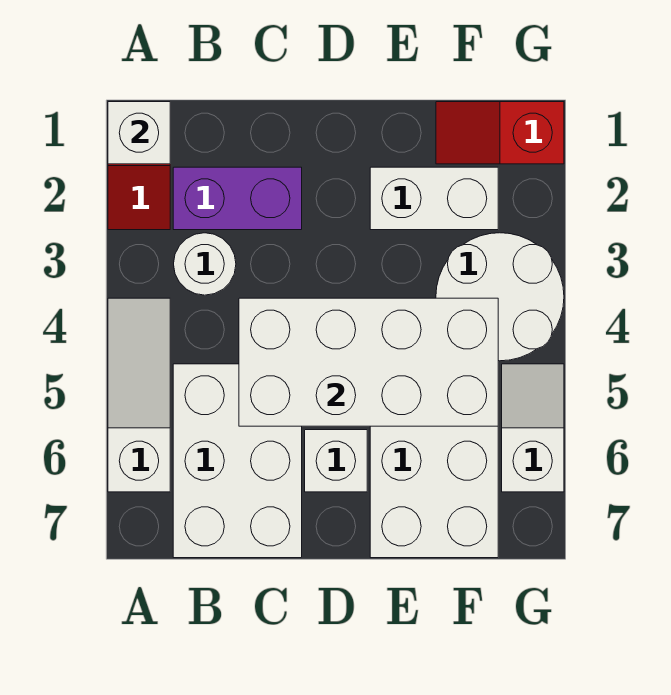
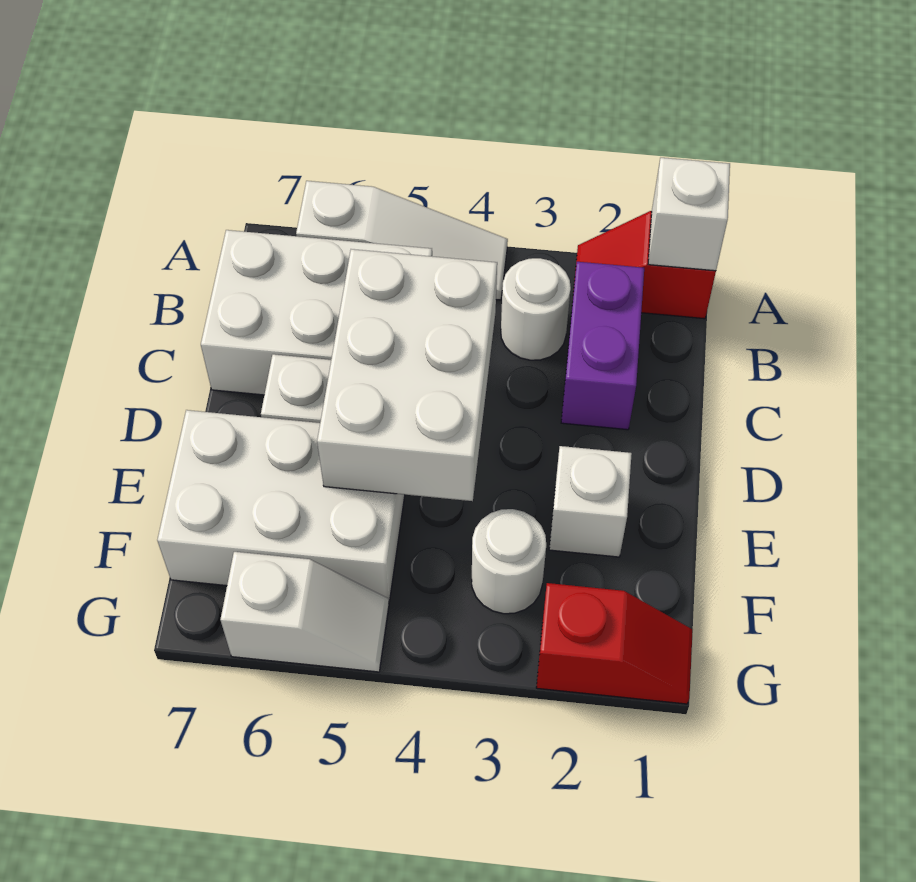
white brick C4:F5 level 2 -> white brick C4:E5 level 2
white brick E2:F2 level 1 -> white brick E2 level 1
red slope F1:G1 level 1 top G -> red slope G1:G2 level 1 top 2
white round brick F3:G4 level 1 -> white round brick F3 level 1

